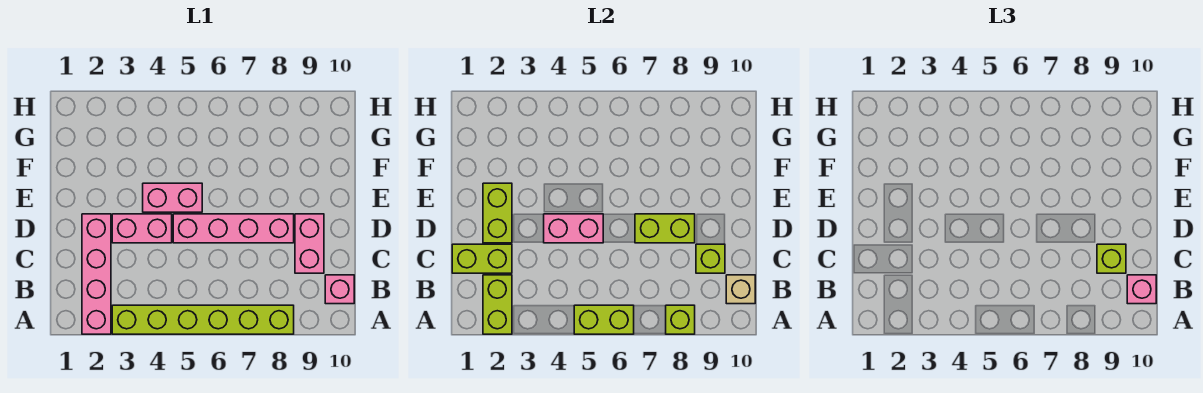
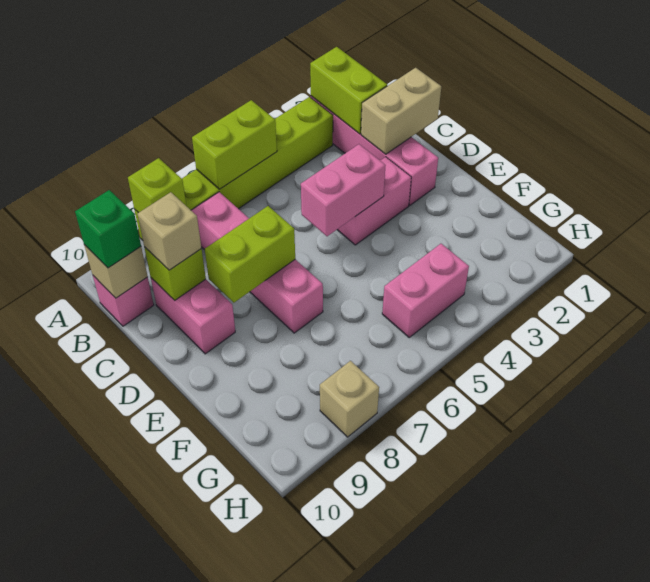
pink brick B10 level 3 -> green brick B10 level 3
lime brick C1:C2 level 2 -> tan brick C1:C2 level 2
lime brick C9 level 3 -> tan brick C9 level 3
lime brick D2:E2 level 2 -> none
pink brick D5:D8 level 1 -> pink brick B7:E7 level 1
pink brick E4:E5 level 1 -> pink brick G4:G5 level 1
none -> tan brick H8 level 1

